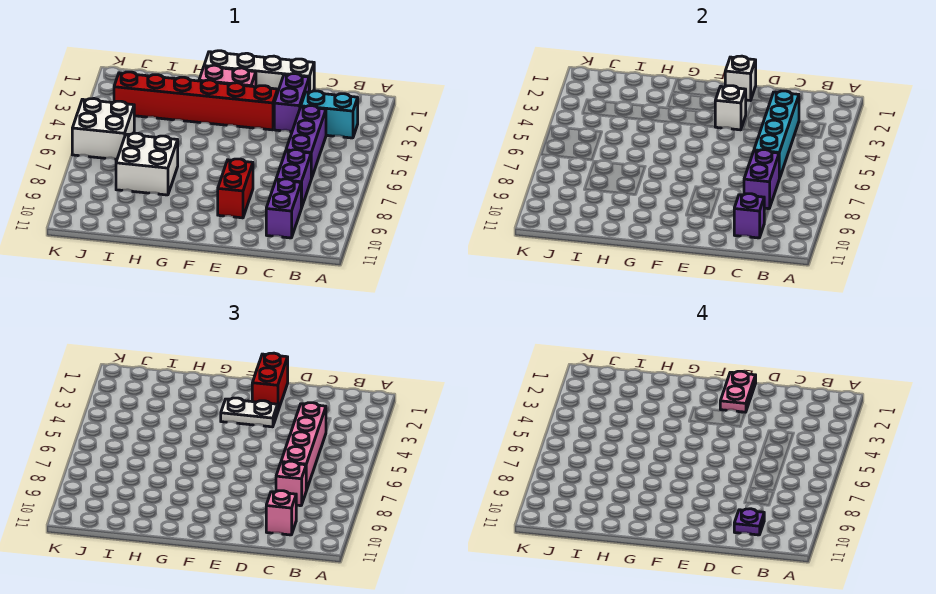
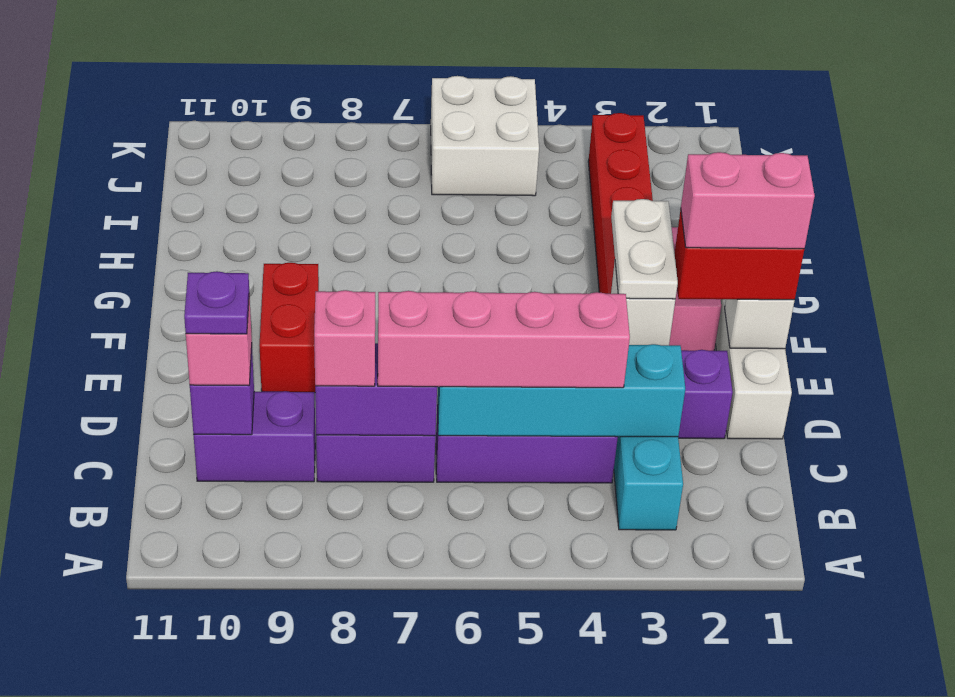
pink plate E1:E2 level 4 -> pink brick E1:E2 level 4
red brick E8:E9 level 1 -> red brick E9:F9 level 1
white brick H7:I8 level 1 -> none

